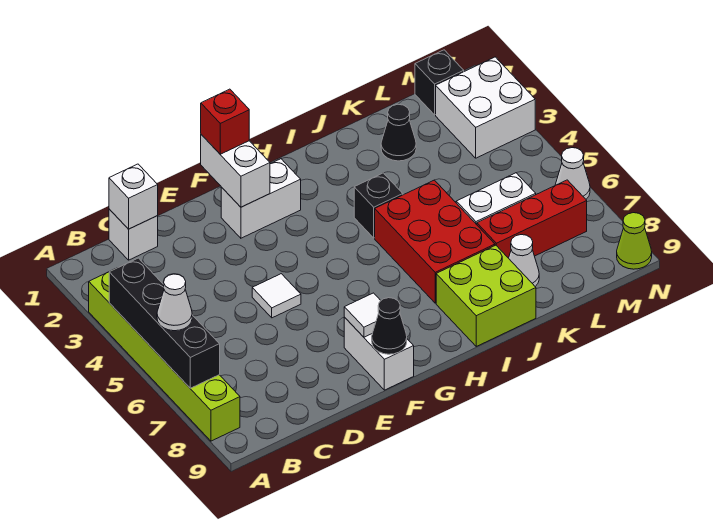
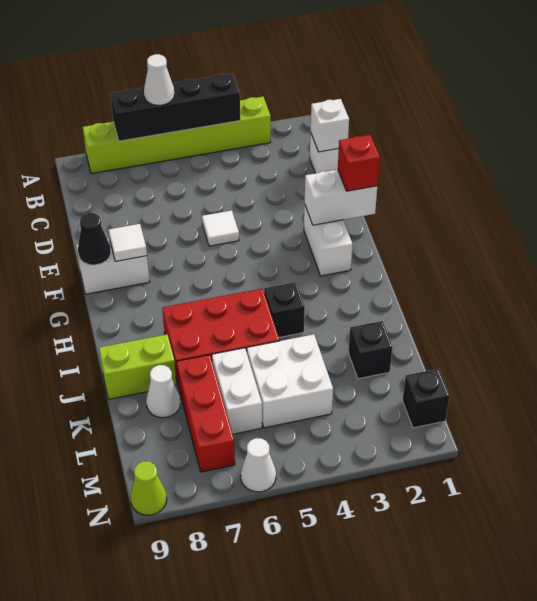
lime brick I8:J9 level 1 -> lime brick J8:J9 level 1
black cone K2 level 1 -> black brick K2 level 1
white brick M2:N3 level 1 -> white brick K4:L5 level 1

